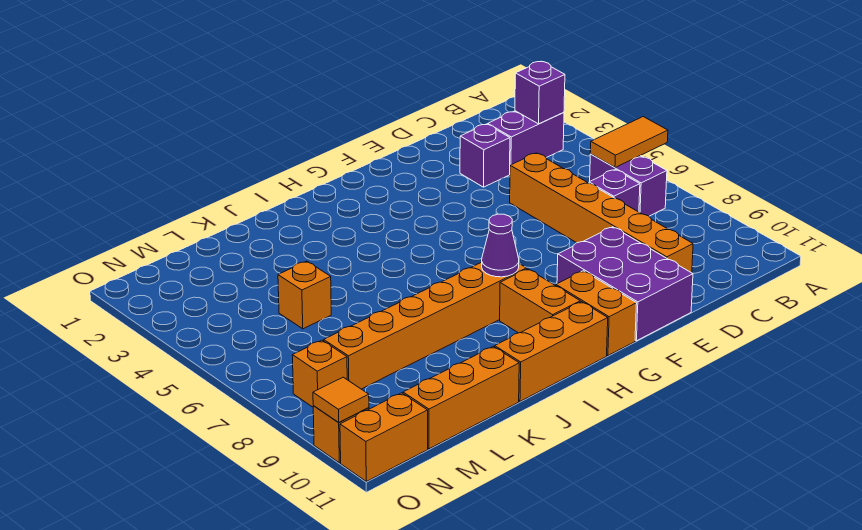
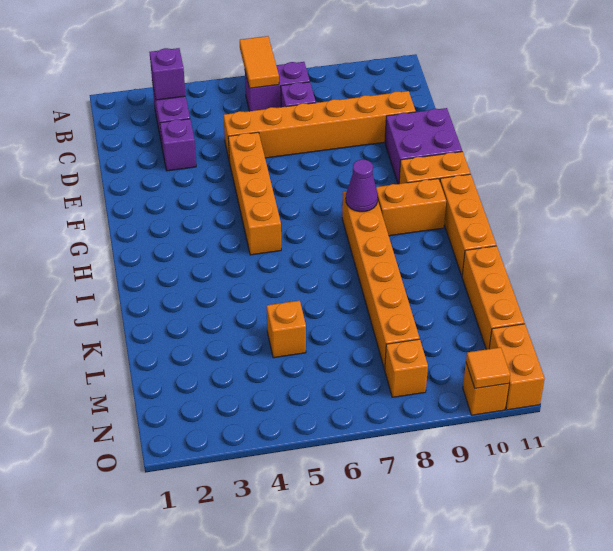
none -> orange brick E5:H5 level 1
purple brick E9:F11 level 1 -> purple brick E10:F11 level 1

